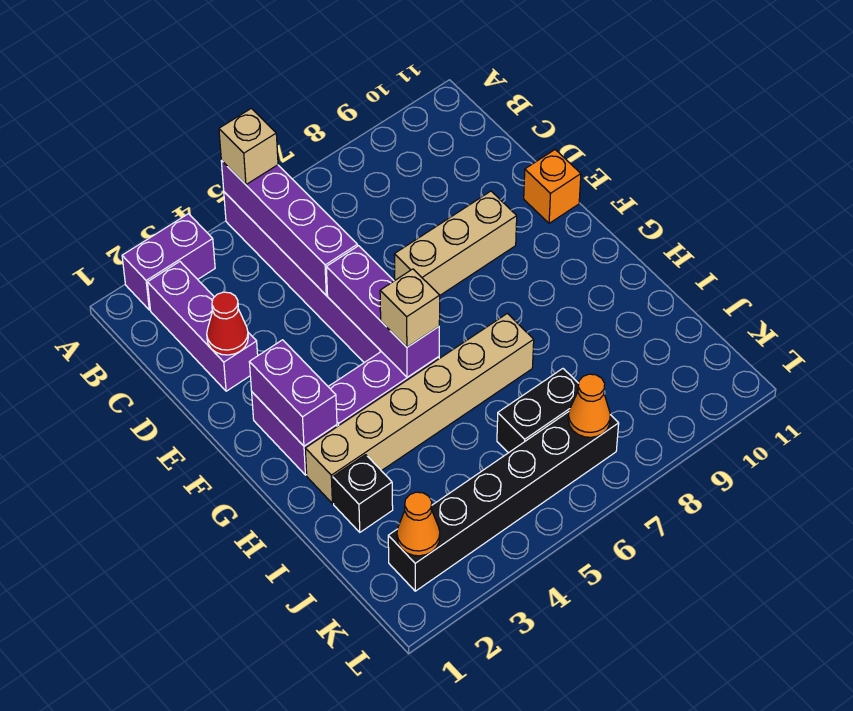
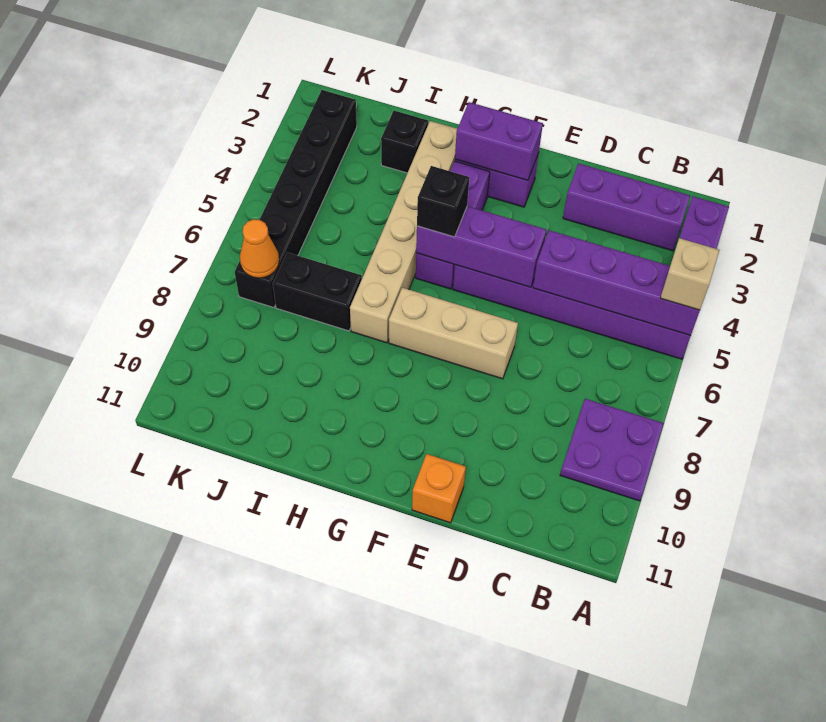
none -> purple plate A8:B9 level 1
red cone D2 level 2 -> none
tan brick E7:E9 level 1 -> tan brick E7:G7 level 1
tan brick G5 level 3 -> black brick G5 level 3
black brick J6:J7 level 1 -> black brick I7:J7 level 1
orange cone K2 level 2 -> none

